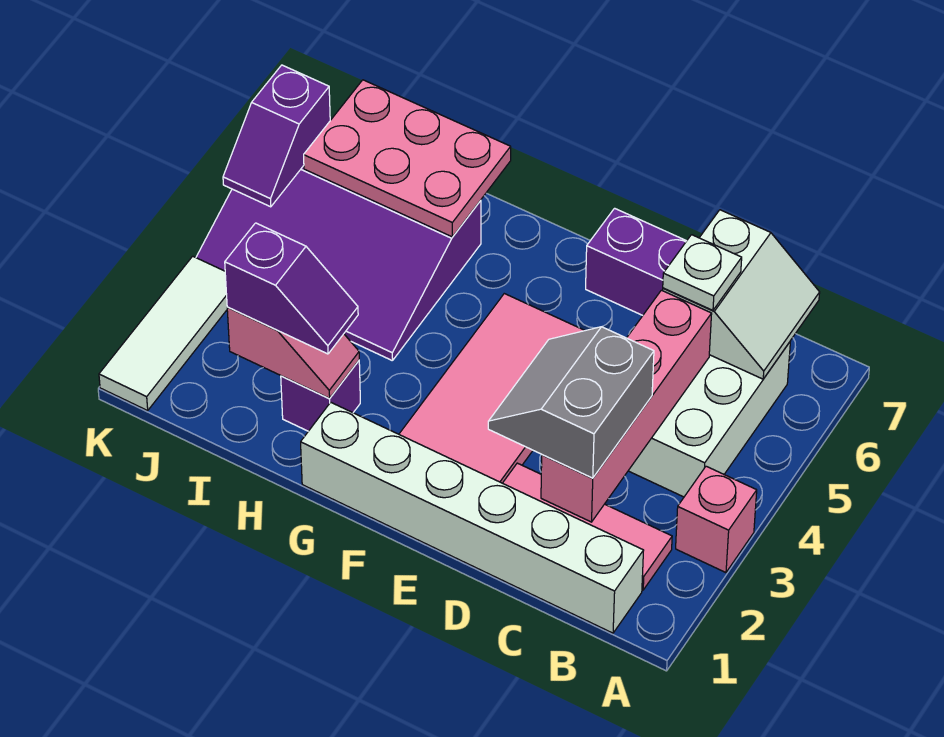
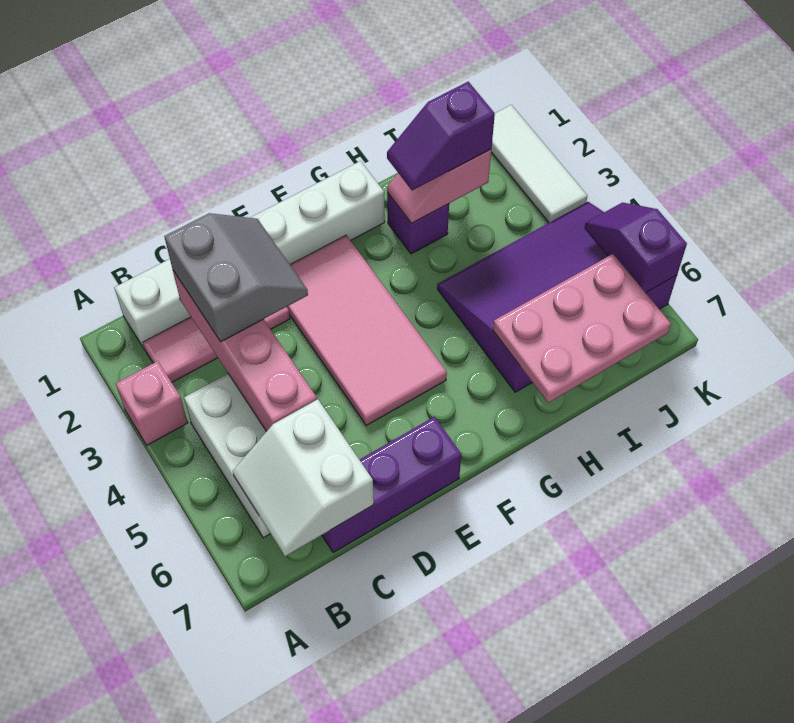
white plate C6 level 3 -> none

